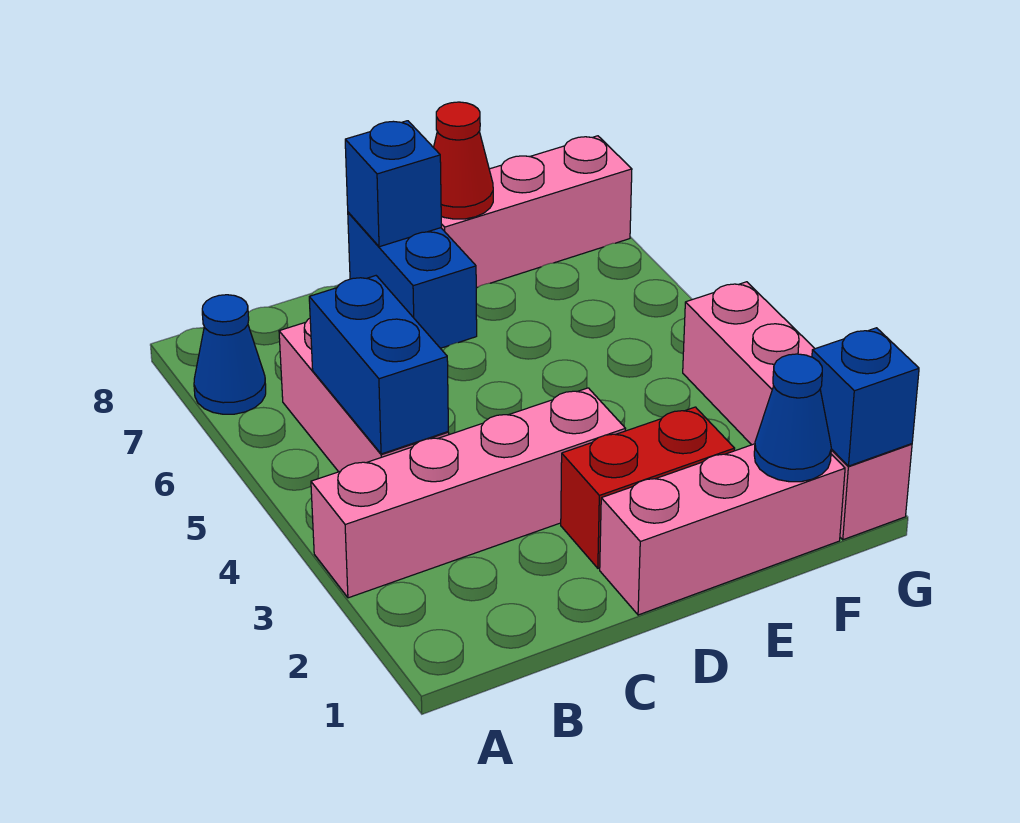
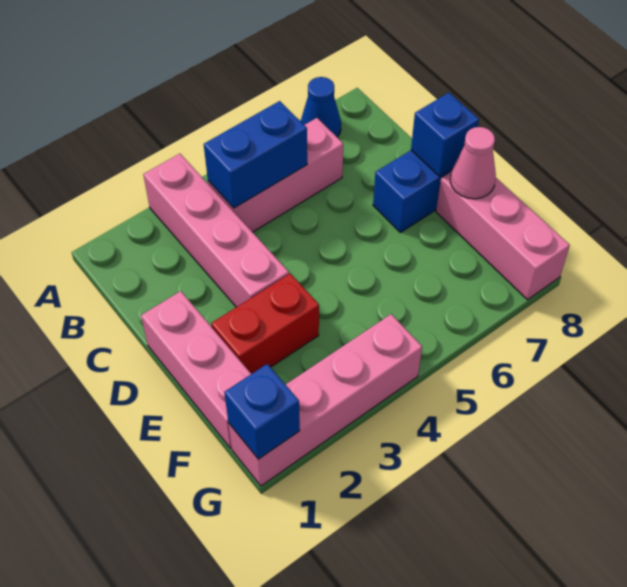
red brick D2:E2 level 1 -> red brick E2:E3 level 1
red cone E8 level 2 -> pink cone E8 level 2
blue cone F1 level 2 -> none

